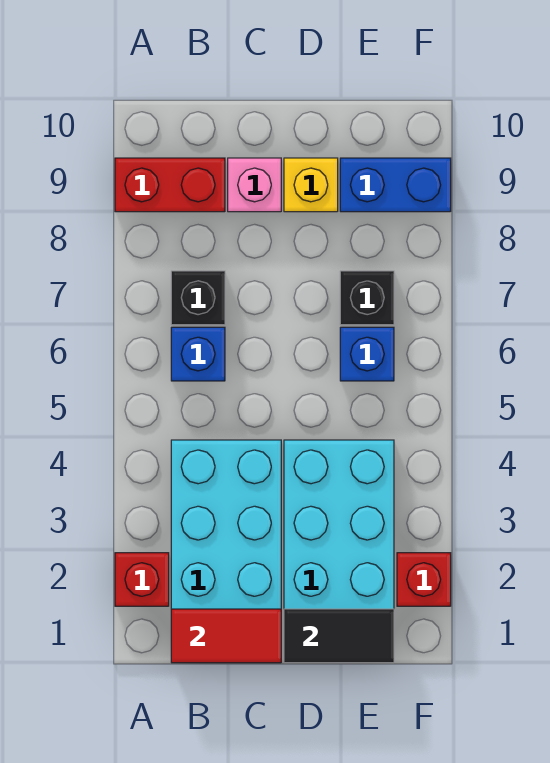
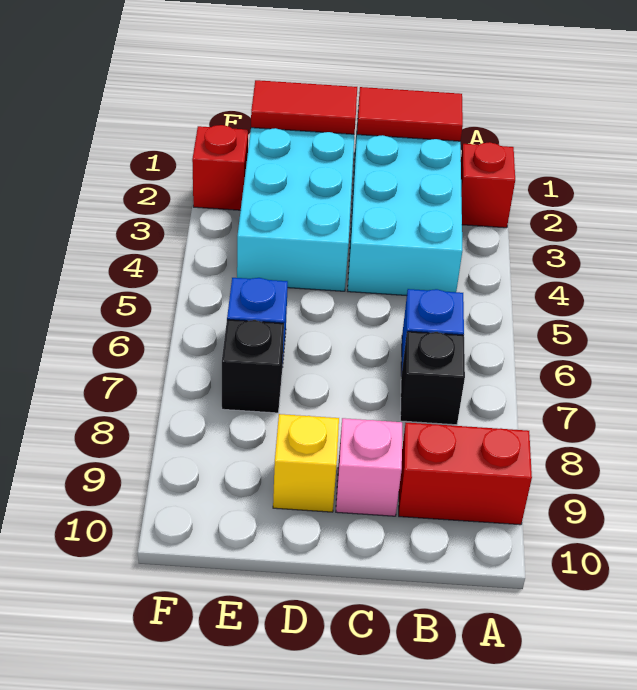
black tile D1:E1 level 2 -> red tile D1:E1 level 2
blue brick E9:F9 level 1 -> none

